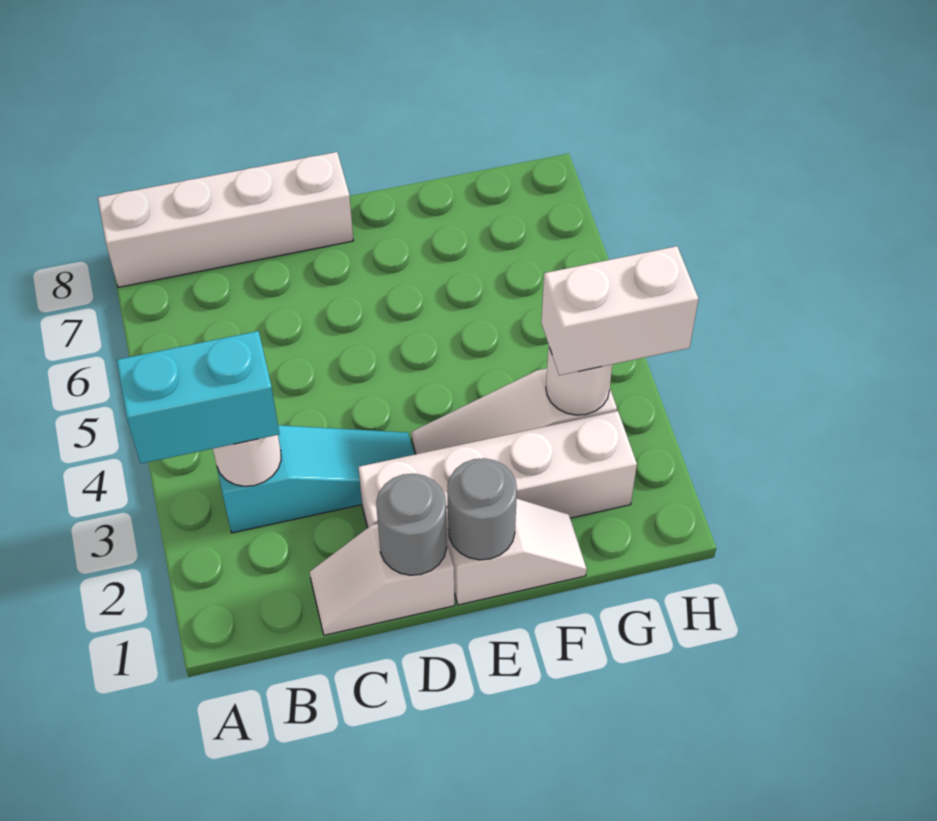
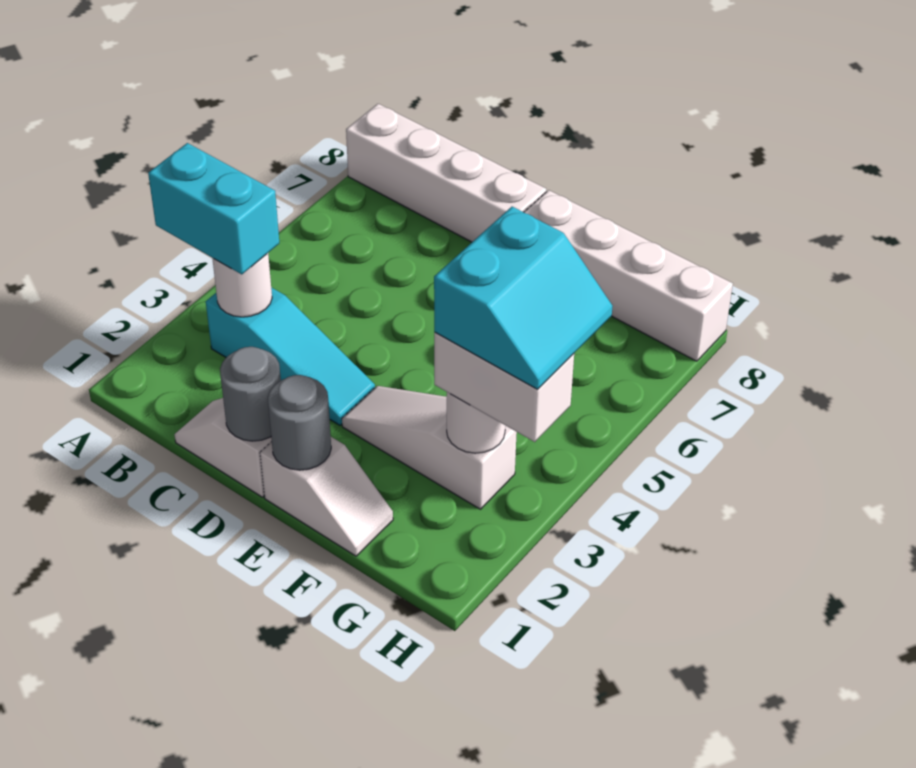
white brick D2:G2 level 1 -> white brick E8:H8 level 1
none -> cyan slope G3:H4 level 4 top G

